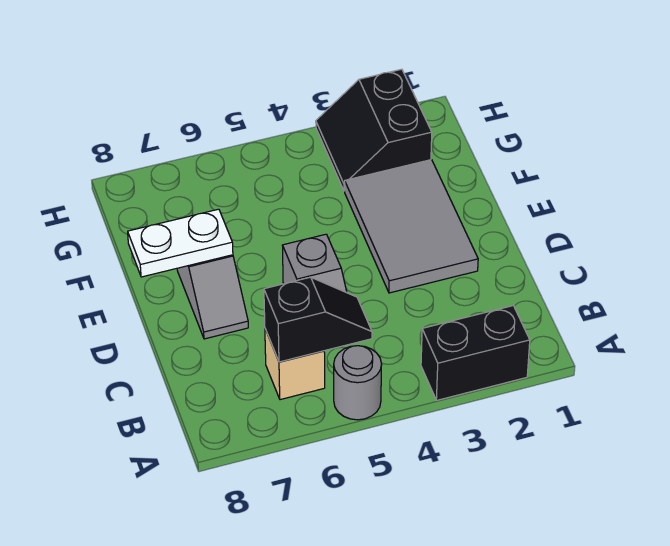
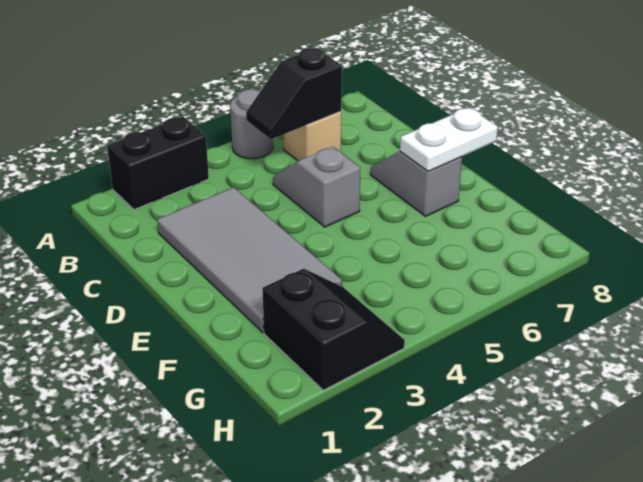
grey tile D2:F3 level 1 -> grey tile C2:F3 level 1

